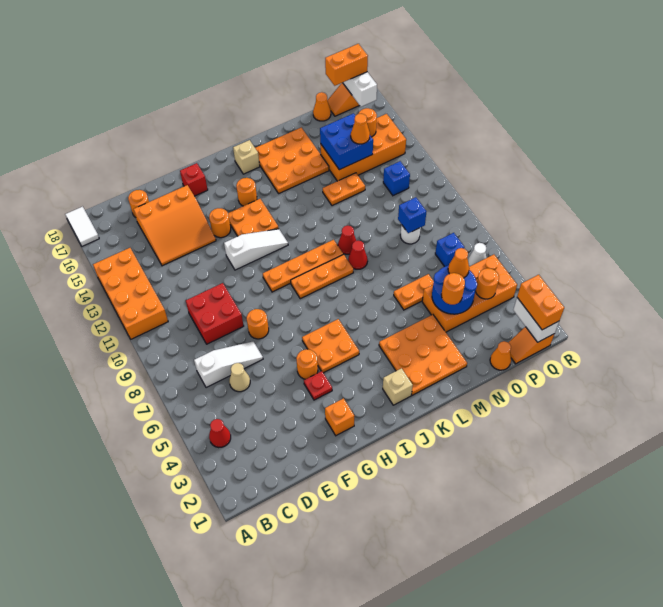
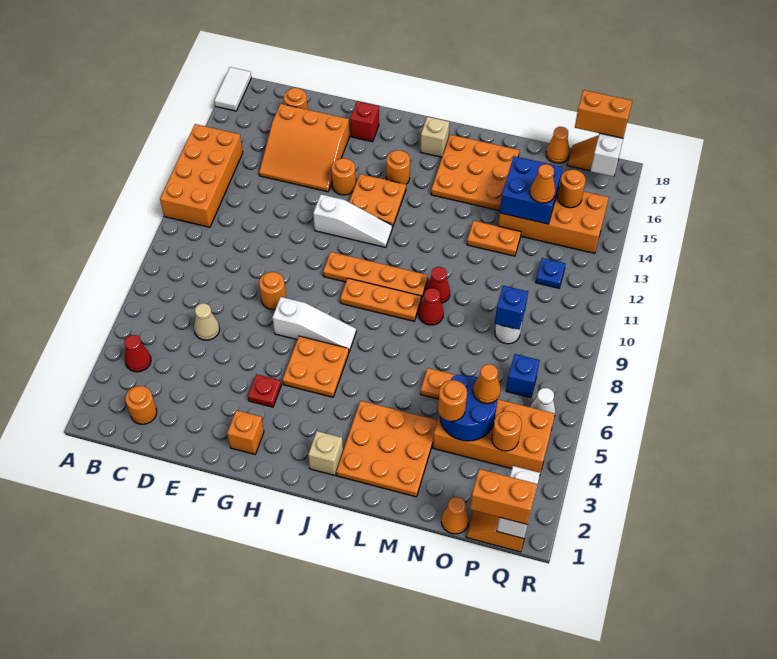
white slope C7:E7 level 1 top C -> white slope G7:I7 level 1 top G
red brick D9:E10 level 1 -> none
orange round brick G5 level 1 -> orange round brick C2 level 1
blue brick P12 level 1 -> blue plate P12 level 1
orange brick Q1:Q2 level 3 -> orange brick P1:Q1 level 3

